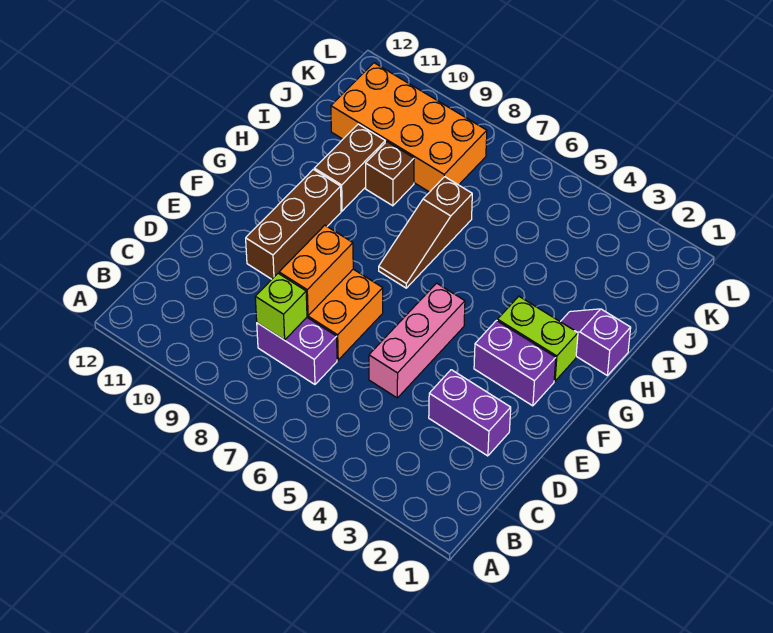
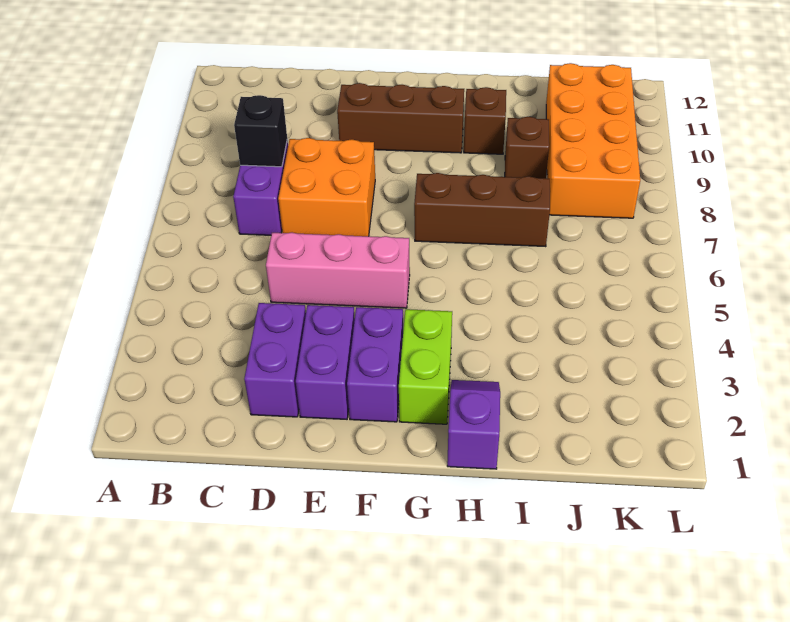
lime brick C8 level 2 -> black brick C8 level 2
orange brick D8:E8 level 2 -> none
none -> purple brick E2:E3 level 1
brown slope G7:I7 level 1 top I -> brown brick G7:I7 level 1
brown brick H10:I10 level 1 -> brown brick H10 level 1

